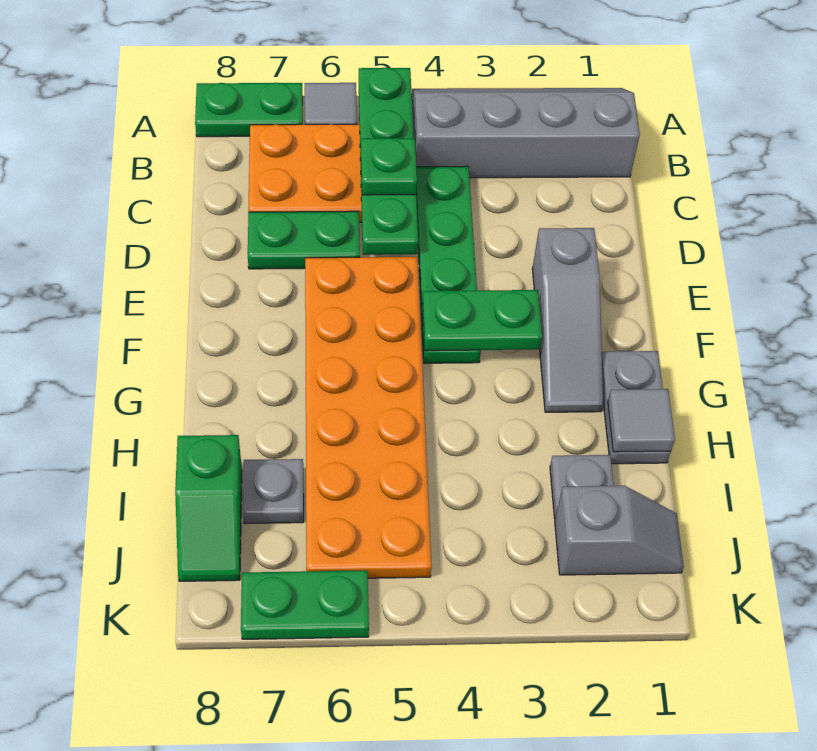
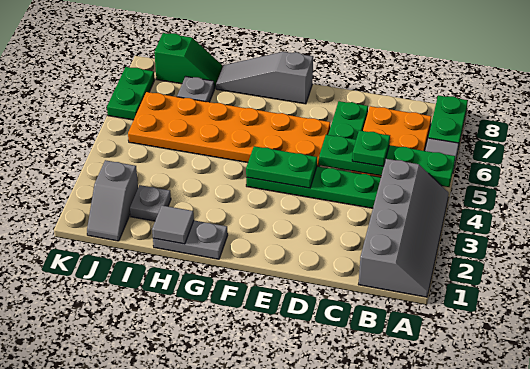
grey slope E2:G2 level 1 top E -> grey slope F8:H8 level 1 top F
green plate F3:F4 level 2 -> green plate E4:F4 level 2
green slope I8:J8 level 1 top I -> green slope I8:J8 level 1 top J

